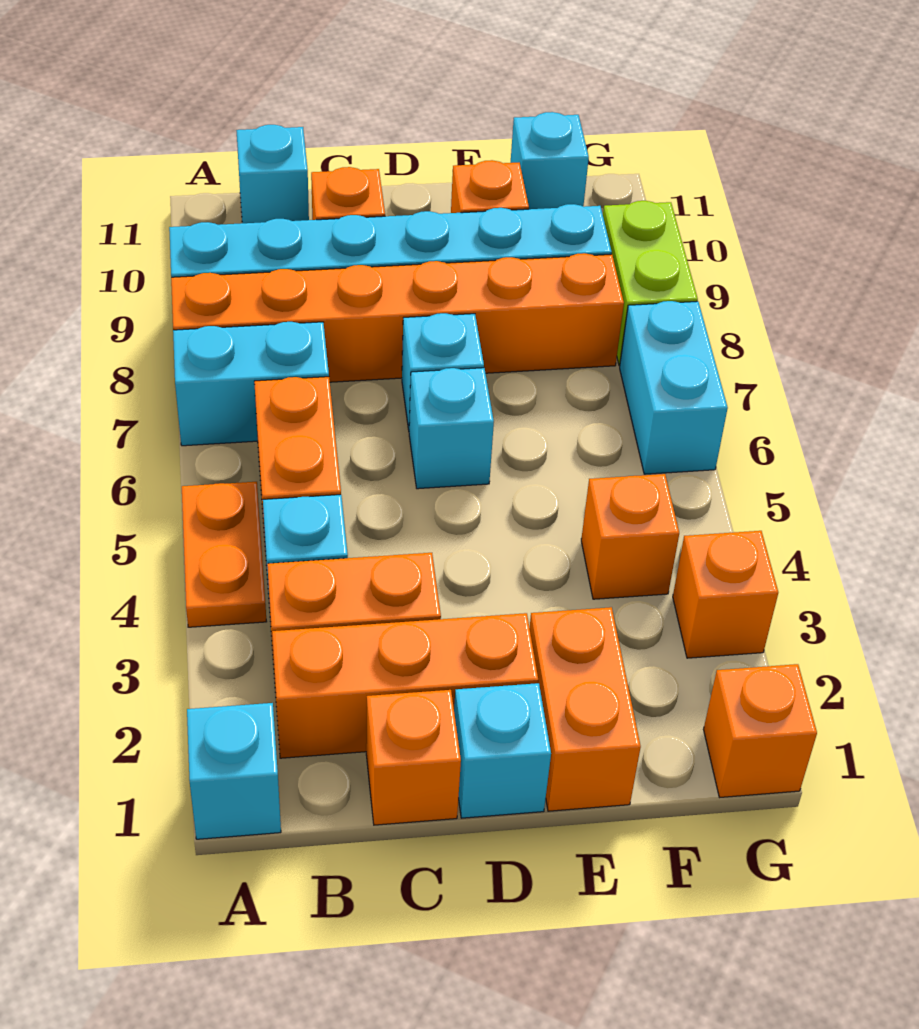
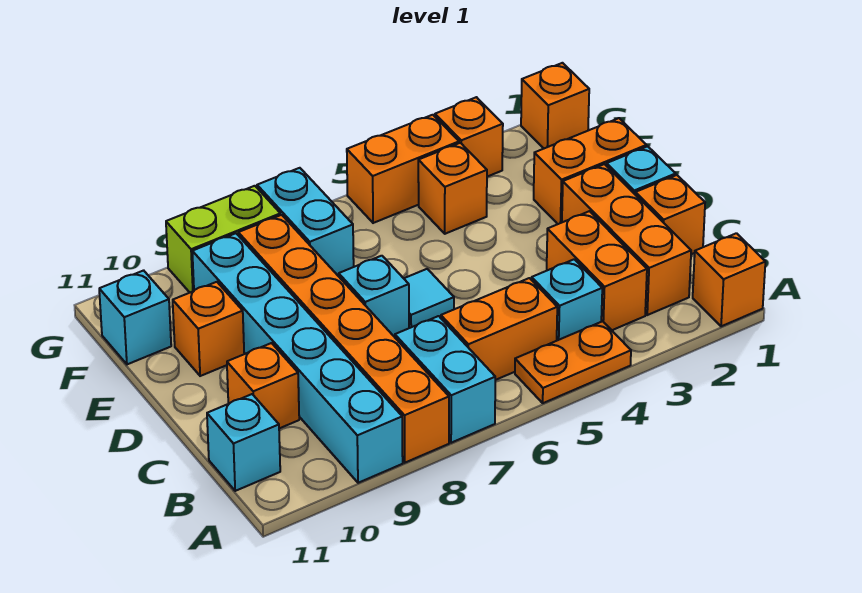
cyan brick A1 level 1 -> orange brick A1 level 1
cyan brick D6 level 1 -> cyan tile D6 level 1
none -> orange brick G4:G5 level 1
cyan brick G6:G7 level 1 -> cyan brick F7:G7 level 1

